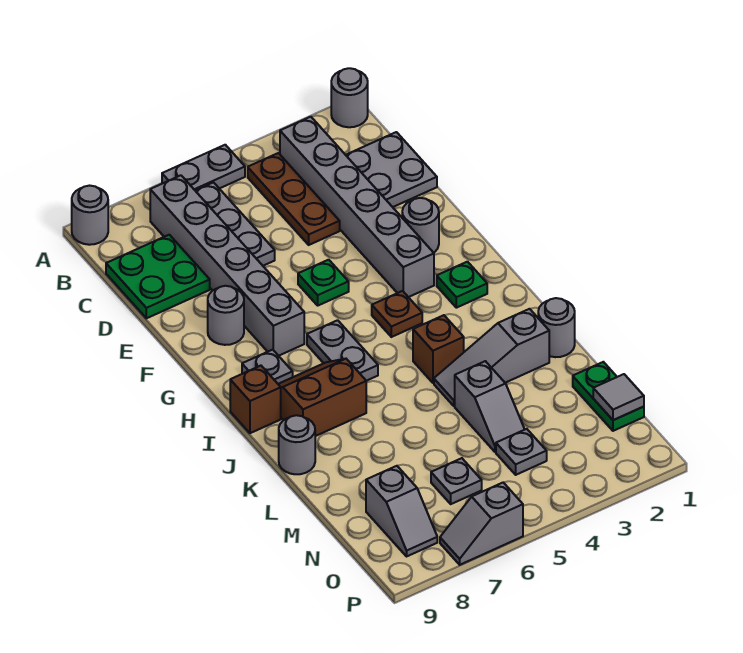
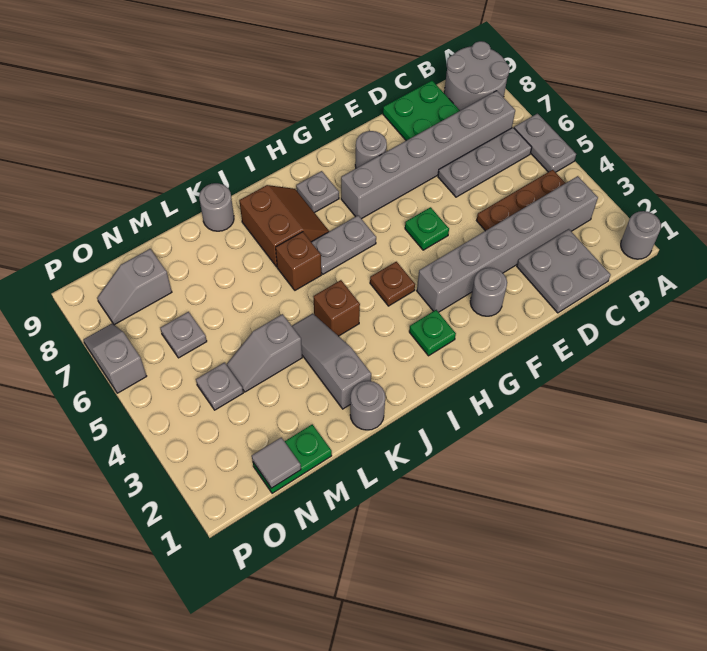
grey round brick A9 level 1 -> grey round brick A8:B9 level 1
brown brick I9 level 1 -> brown brick J6 level 1

